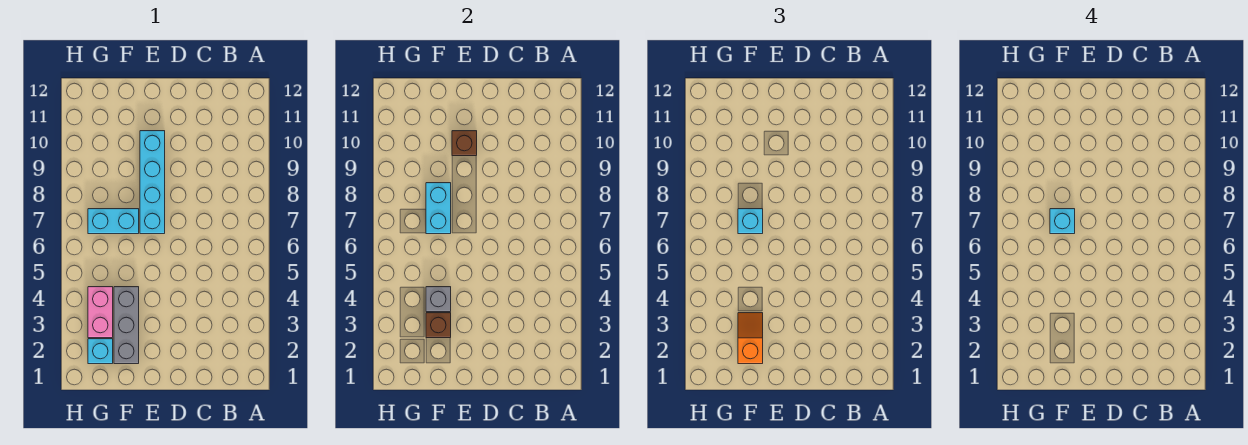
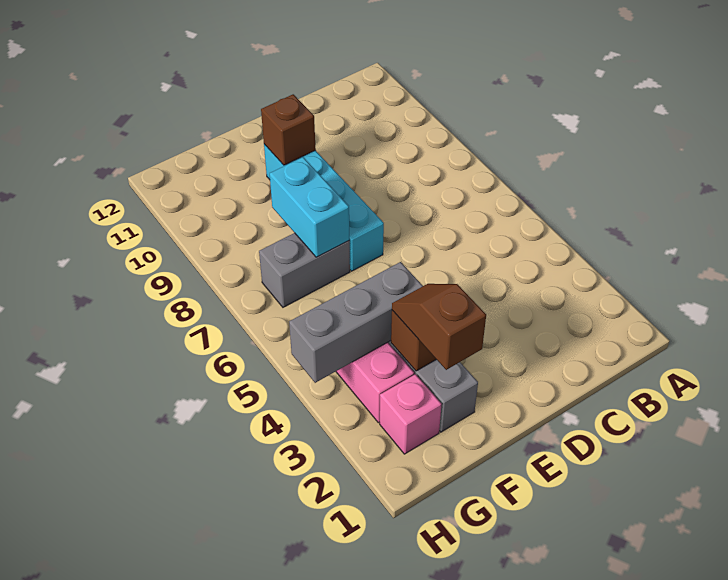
orange slope F2:F3 level 3 top 2 -> brown slope F2:F3 level 3 top 2
grey brick F4 level 2 -> grey brick F4:H4 level 2
cyan brick F7:G7 level 1 -> grey brick F7:G7 level 1
cyan brick F7 level 3 -> none
cyan brick F7 level 4 -> none
cyan brick G2 level 1 -> pink brick G2 level 1

